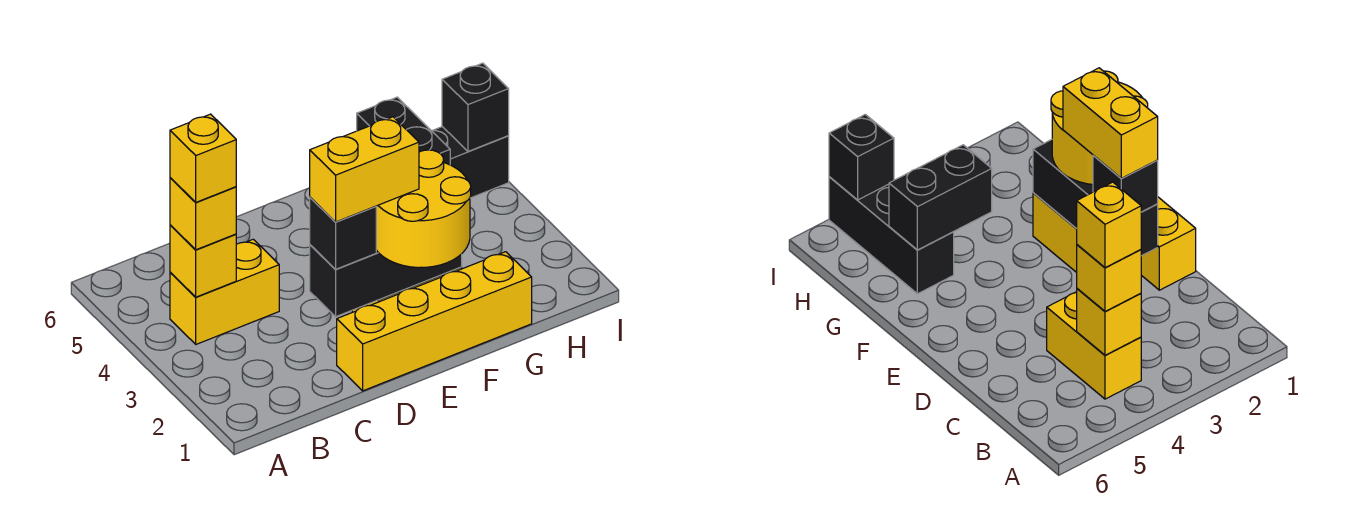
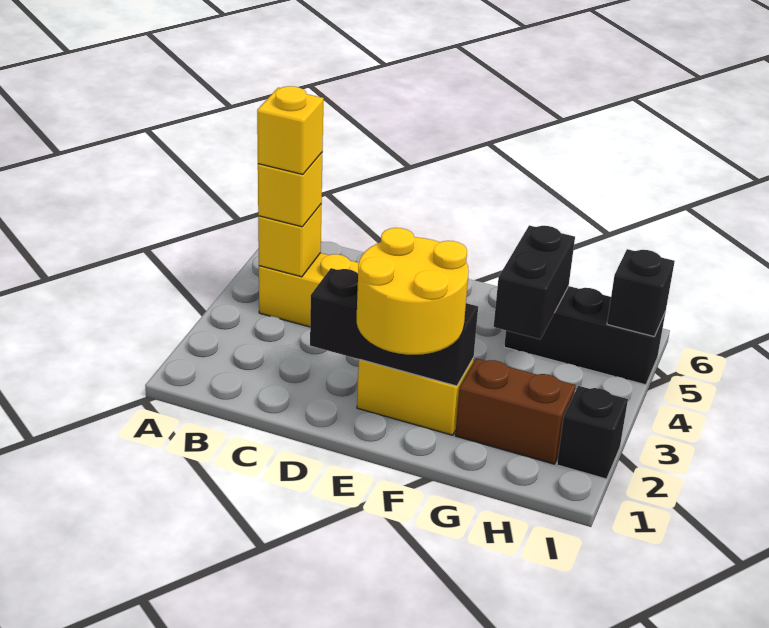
yellow brick D1:G1 level 1 -> none
black brick D2 level 3 -> black brick I2 level 1
yellow brick D2:E2 level 4 -> none
none -> brown brick G2:H2 level 1

